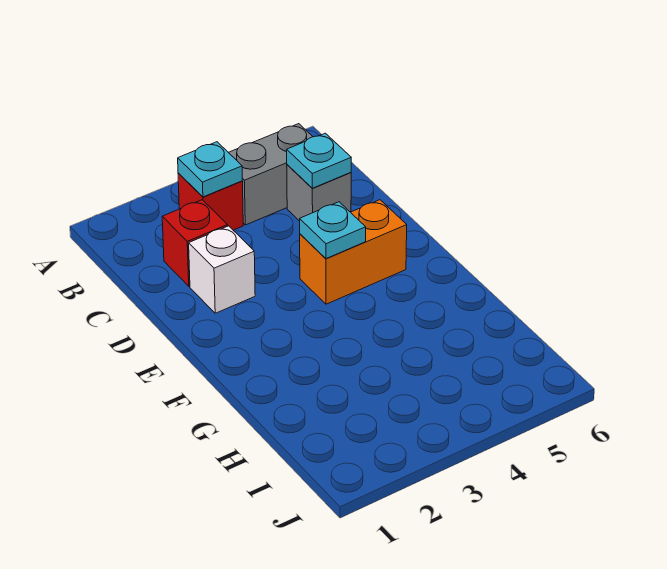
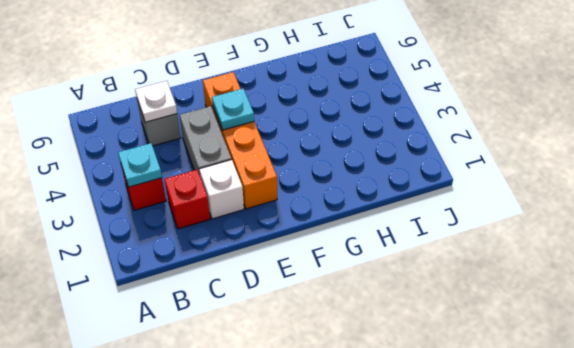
grey brick B4:B5 level 1 -> grey brick D3:D4 level 1
cyan plate C5 level 2 -> white plate C5 level 2
orange brick E4:E5 level 1 -> orange brick E2:E5 level 1

